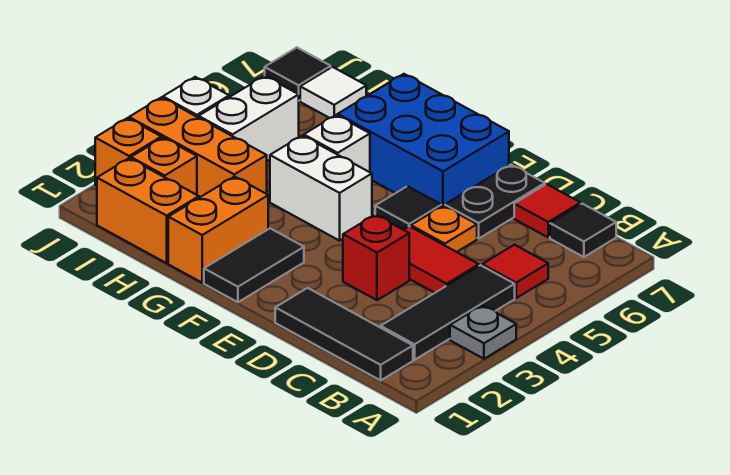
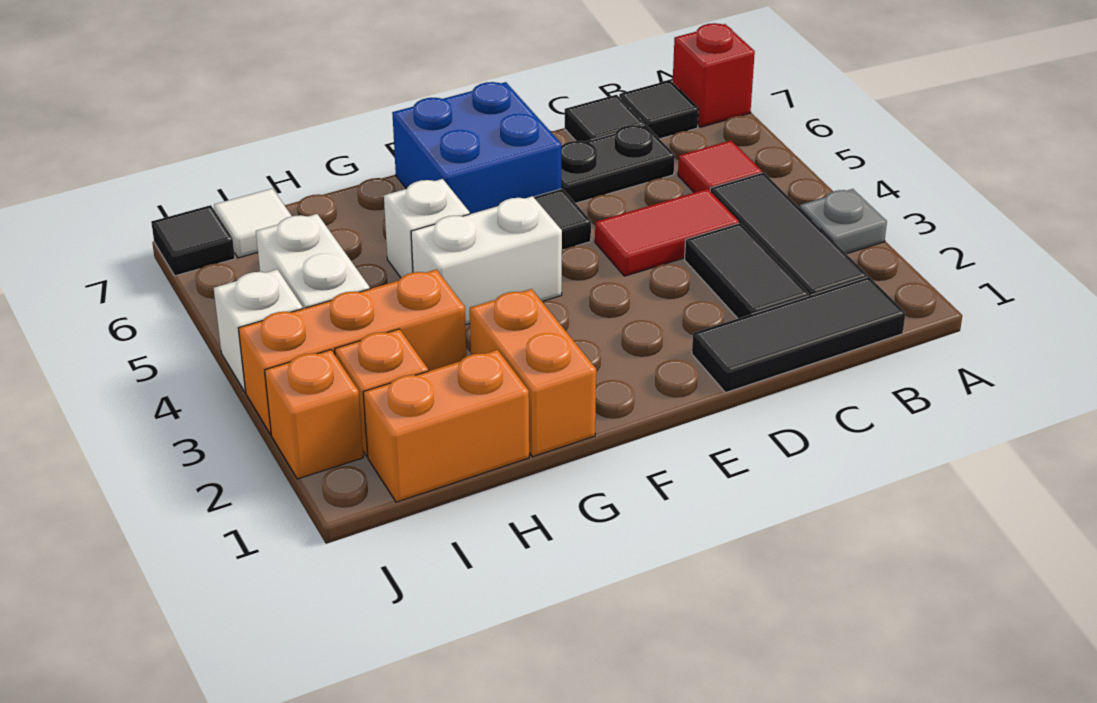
red tile C7 level 1 -> black tile C7 level 1
red brick D3 level 1 -> red brick A7 level 1
orange plate D5 level 1 -> none
black plate D6:D7 level 1 -> black plate C6:D6 level 1
blue brick E6:G7 level 1 -> blue brick E6:F7 level 1
black tile F1:F2 level 1 -> black tile C2:C3 level 1

